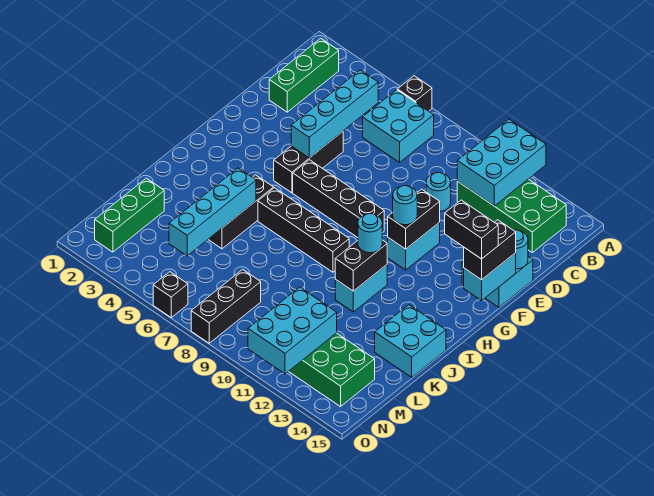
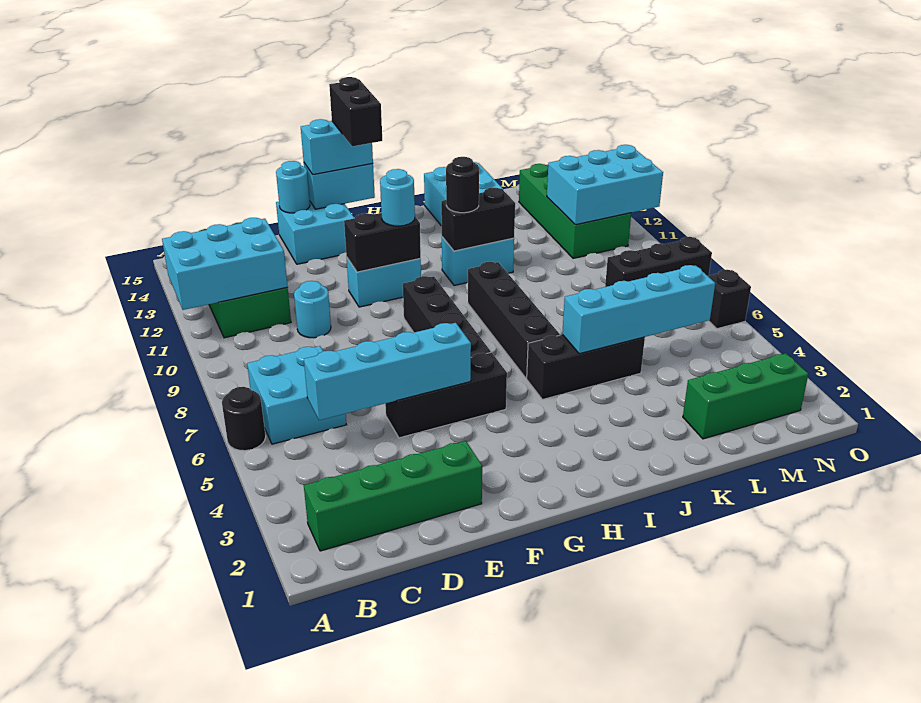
black brick A6 level 1 -> black round brick A6 level 1
green brick B2:D2 level 1 -> green brick B2:E2 level 1
black brick F15:G15 level 3 -> cyan brick F15:G15 level 3
cyan round brick I11 level 3 -> black round brick I11 level 3

